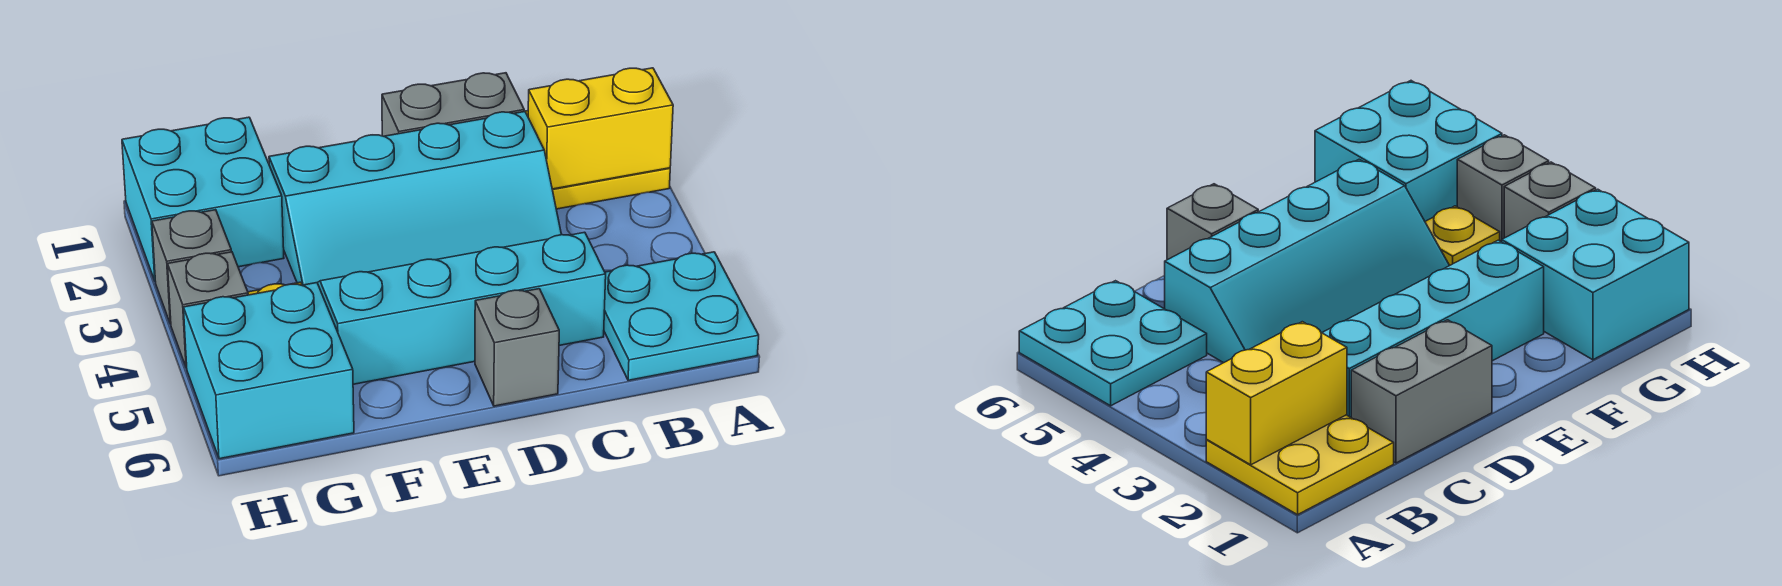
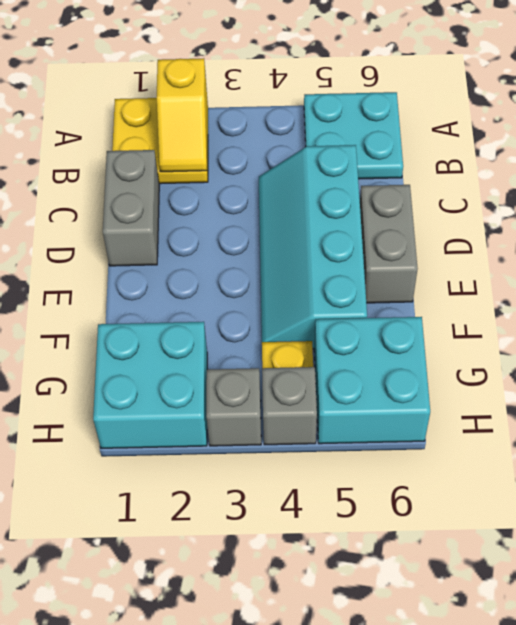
yellow brick A2:B2 level 2 -> yellow slope A2:B2 level 2 top A
cyan slope C2:F3 level 1 top 2 -> none
grey brick D6 level 1 -> grey brick D6:E6 level 1

